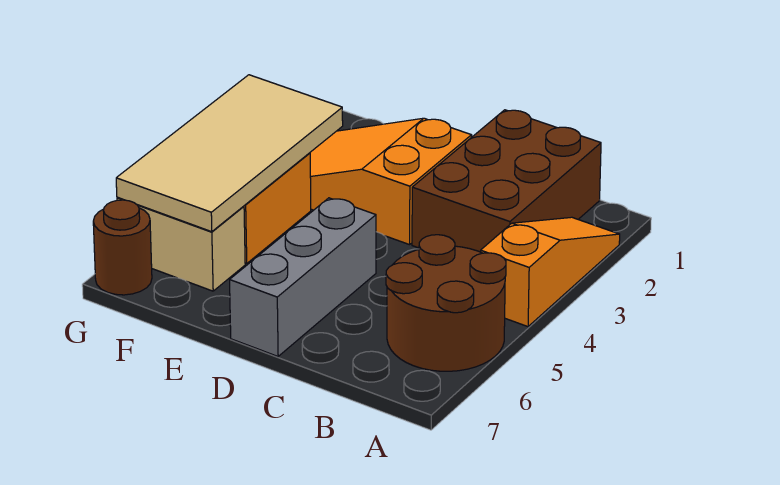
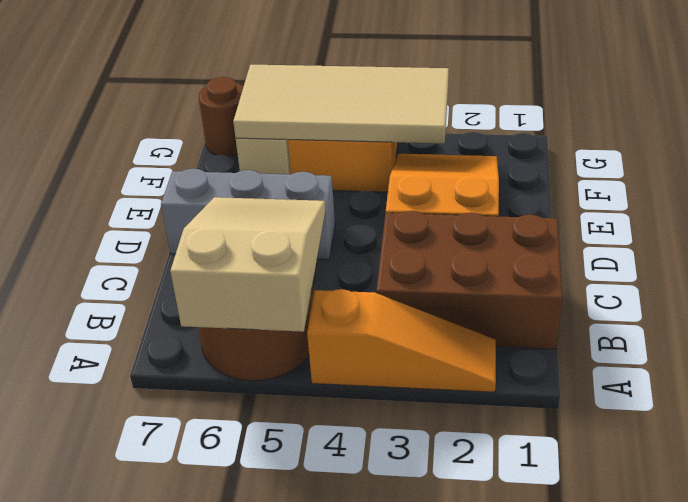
none -> tan slope A5:C6 level 2 top A

